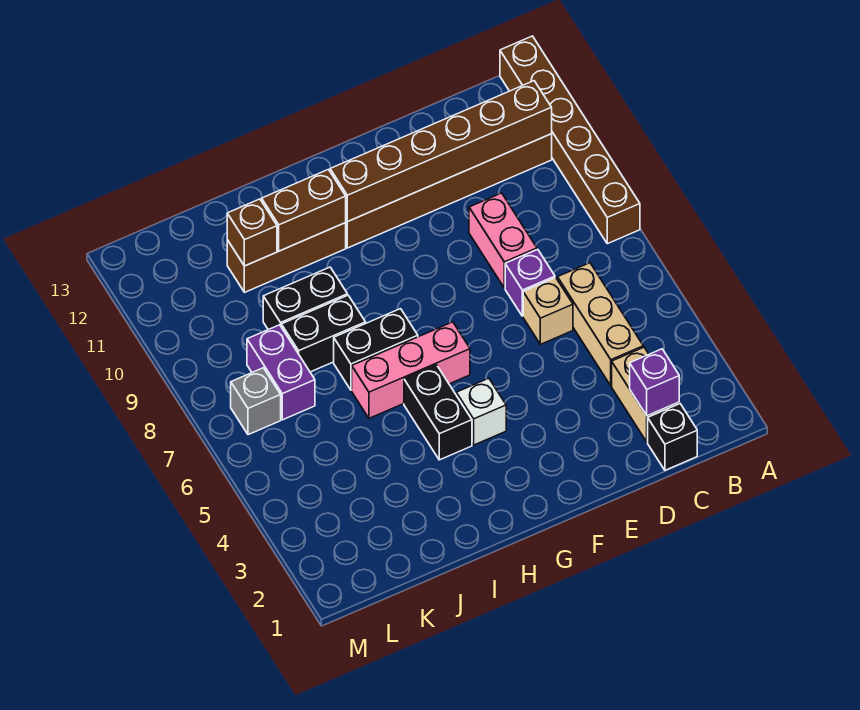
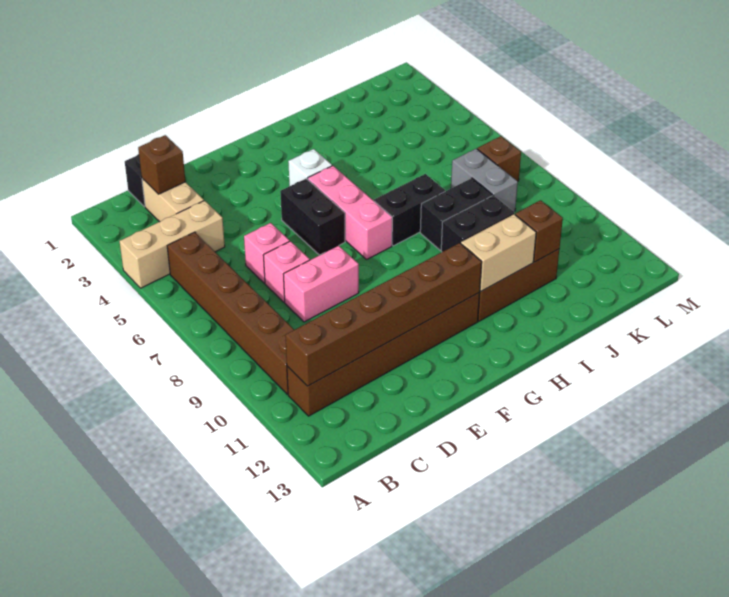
brown brick A8:A13 level 1 -> brown brick B5:B10 level 1
purple brick C2 level 2 -> brown brick C2 level 2
tan brick C4:C6 level 1 -> tan brick A4:C4 level 1
tan brick D6 level 1 -> pink brick D6 level 1
purple brick D7 level 1 -> pink brick D7 level 1
pink brick D8:D9 level 1 -> pink brick D8:E8 level 1
pink brick G6:I6 level 1 -> pink brick G5:G7 level 1
black brick H4:H5 level 1 -> black brick F5:F6 level 1
brown brick H11:I11 level 2 -> tan brick H11:I11 level 2
purple brick K7:K8 level 1 -> grey brick K7:K8 level 1
grey brick L7 level 1 -> brown brick L7 level 1

